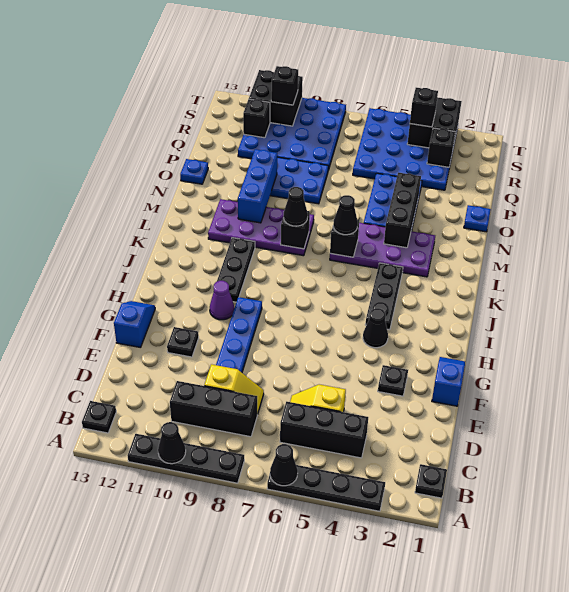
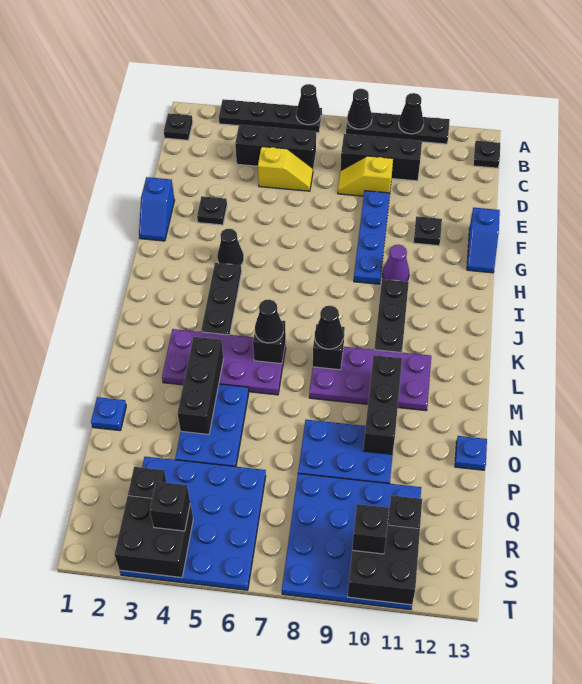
none -> black cone A8 level 2
blue brick M10:O10 level 2 -> black brick M10:O10 level 2

